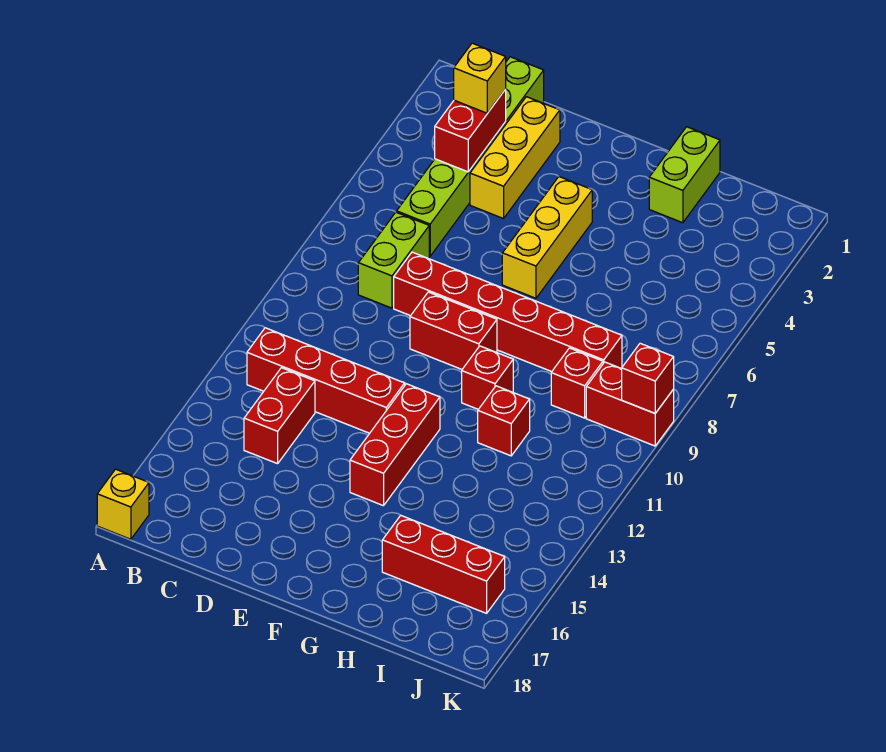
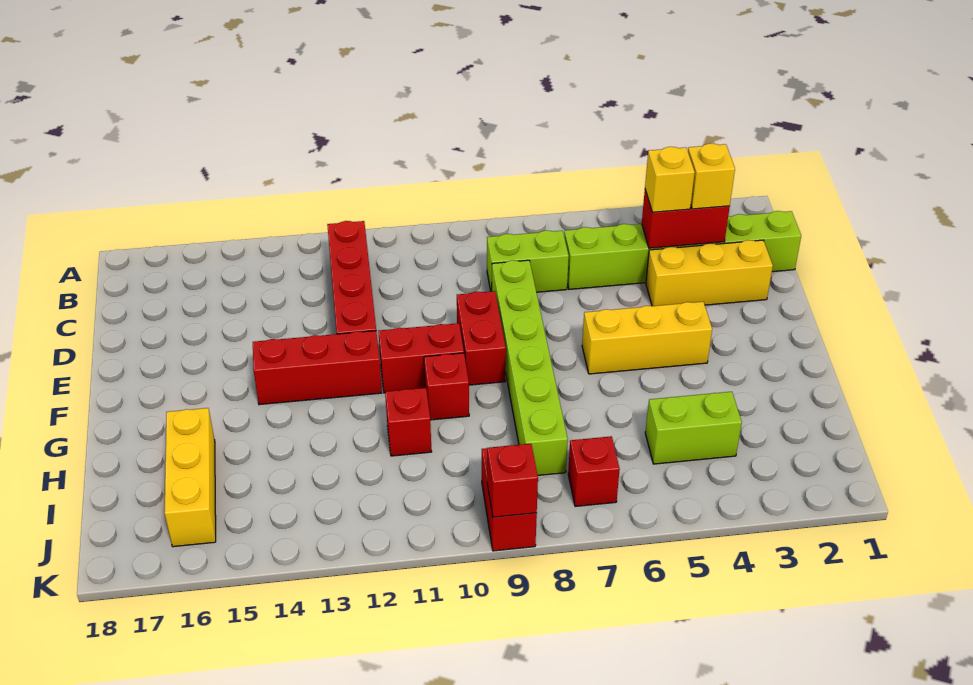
yellow brick A18 level 1 -> yellow brick C4 level 3
red brick C13:C14 level 1 -> red brick F10:F11 level 1
red brick D8:I8 level 1 -> lime brick D8:I8 level 1
lime brick H1:H2 level 1 -> lime brick I4:I5 level 1
red brick H16:J16 level 1 -> yellow brick H16:J16 level 1
red brick I9 level 1 -> red brick J7 level 1

